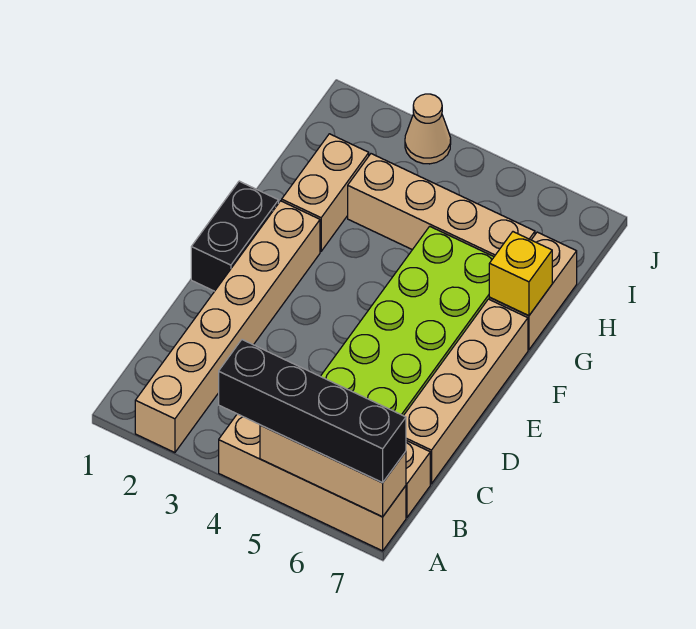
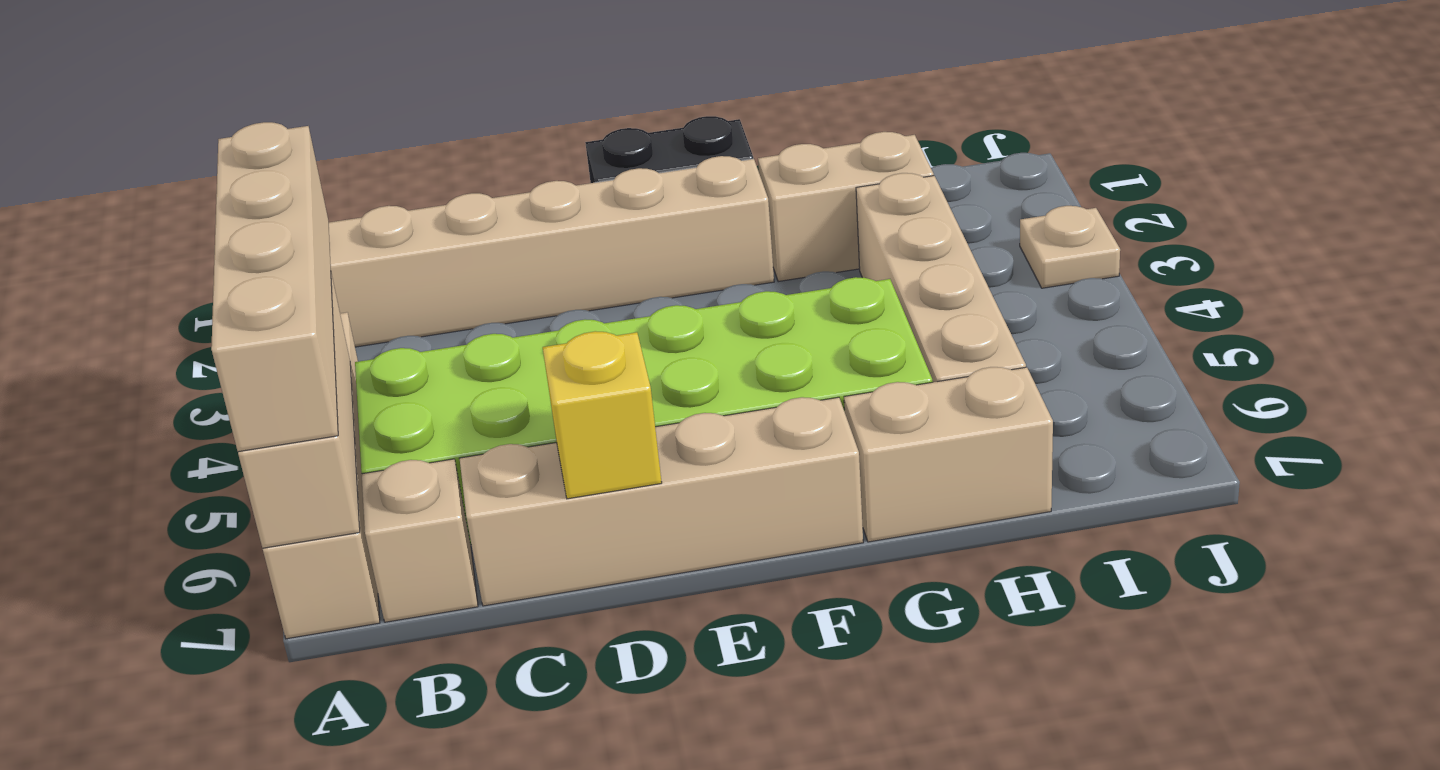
black brick A4:A7 level 3 -> tan brick A4:A7 level 3
yellow brick G7 level 2 -> yellow brick D7 level 2
tan cone J3 level 1 -> tan plate J3 level 1

